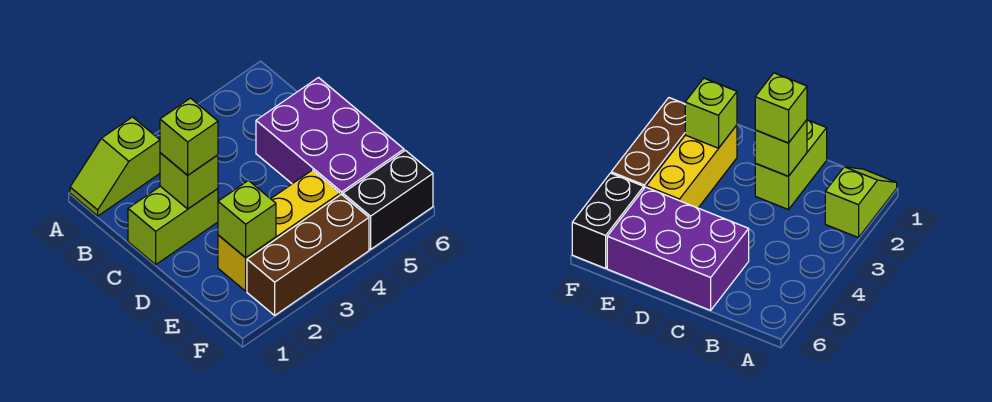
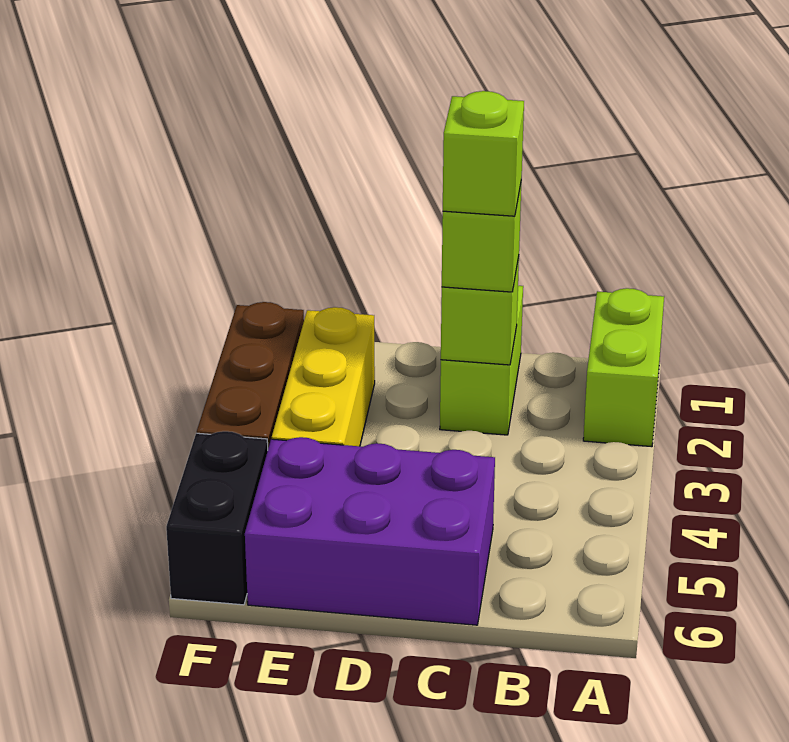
lime slope A1:A2 level 1 top 2 -> lime brick A1:A2 level 1
lime brick E2 level 2 -> lime brick C2 level 4

